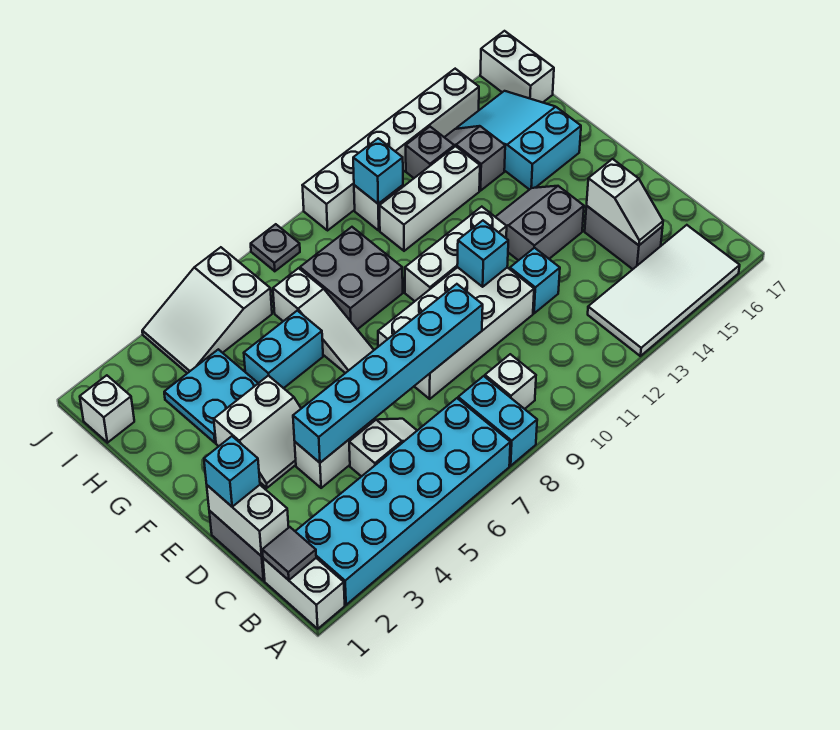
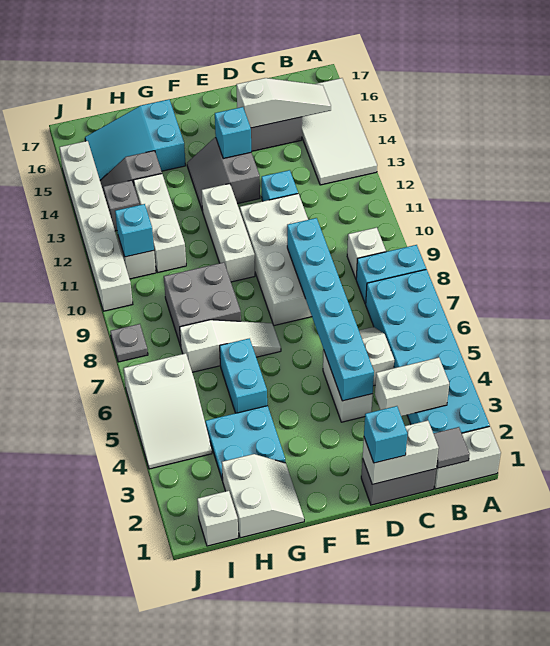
white slope C15:D15 level 2 top D -> white slope B15:D15 level 2 top D
white slope E3:F4 level 1 top F -> white slope G1:H2 level 1 top H
cyan brick E11 level 2 -> cyan brick E14 level 2
white brick I17:J17 level 1 -> white brick B3:C3 level 2

